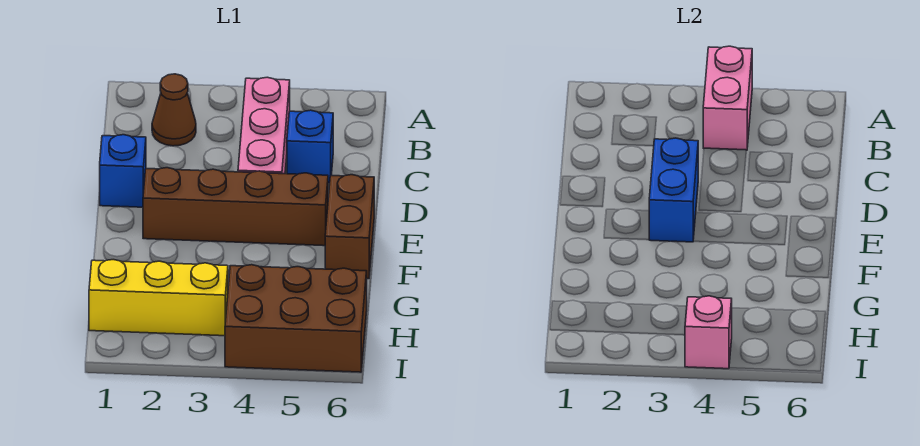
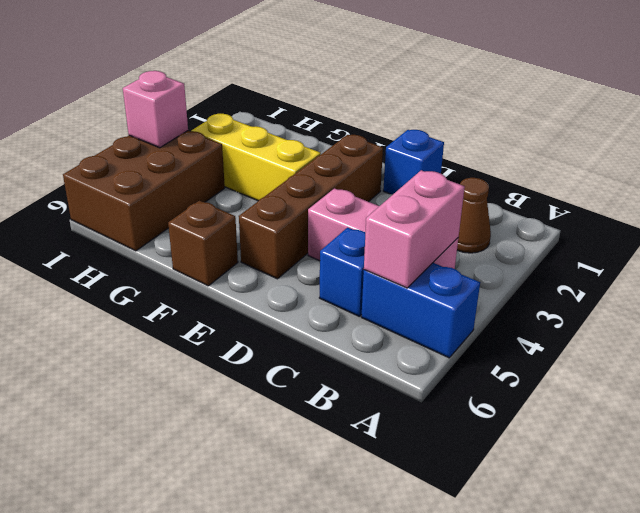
pink brick A4:B4 level 2 -> pink brick B4:B5 level 2
blue brick D3:E3 level 2 -> blue brick A5:B5 level 1
brown brick E6:F6 level 1 -> brown brick F6 level 1
yellow brick H1:H3 level 1 -> yellow brick F3:H3 level 1

